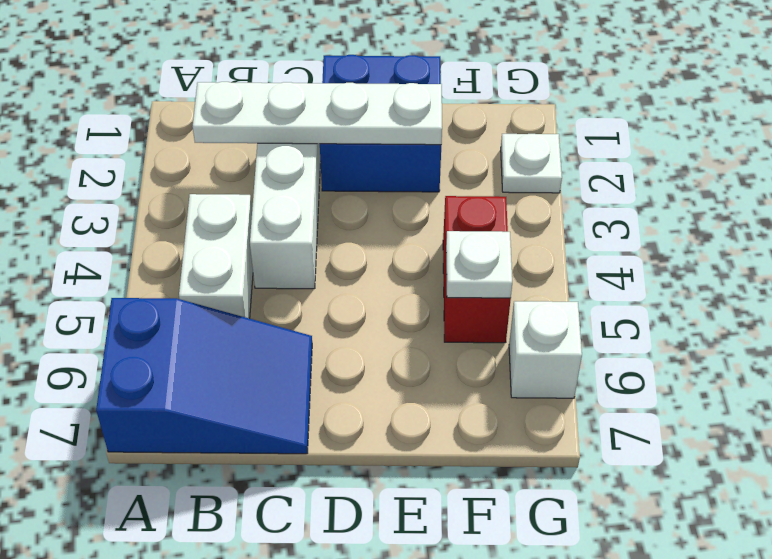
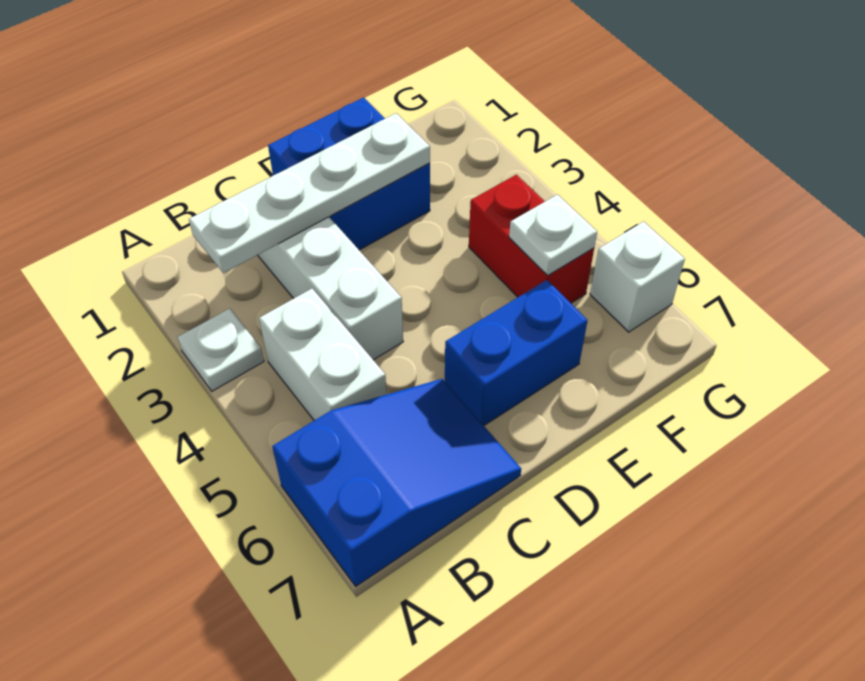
none -> blue brick D6:E6 level 1
white plate G2 level 1 -> white plate A3 level 1

